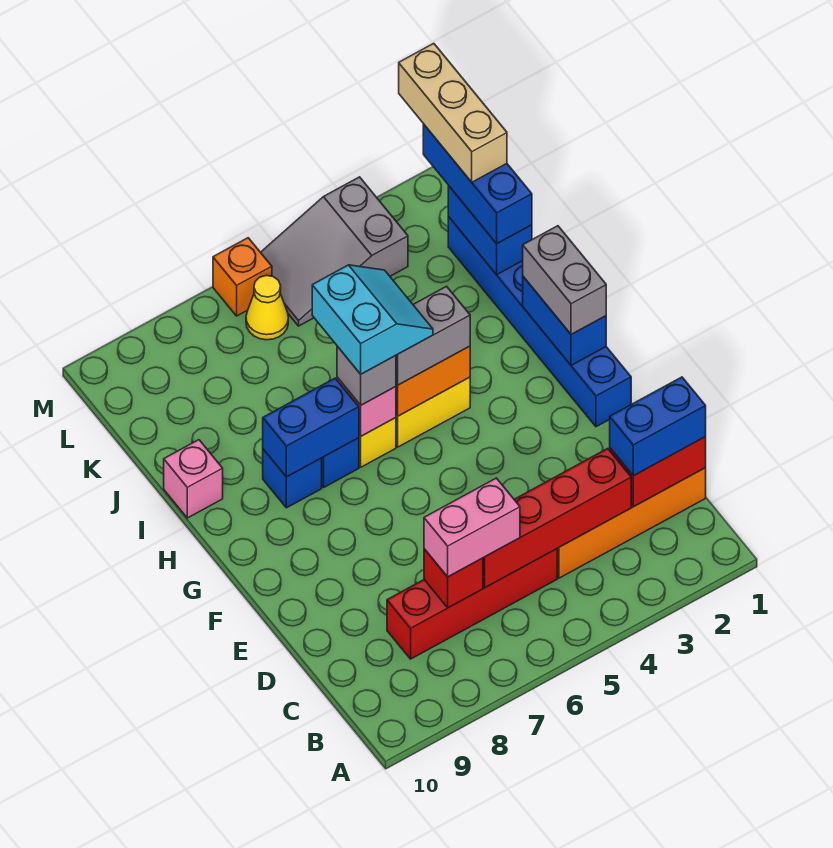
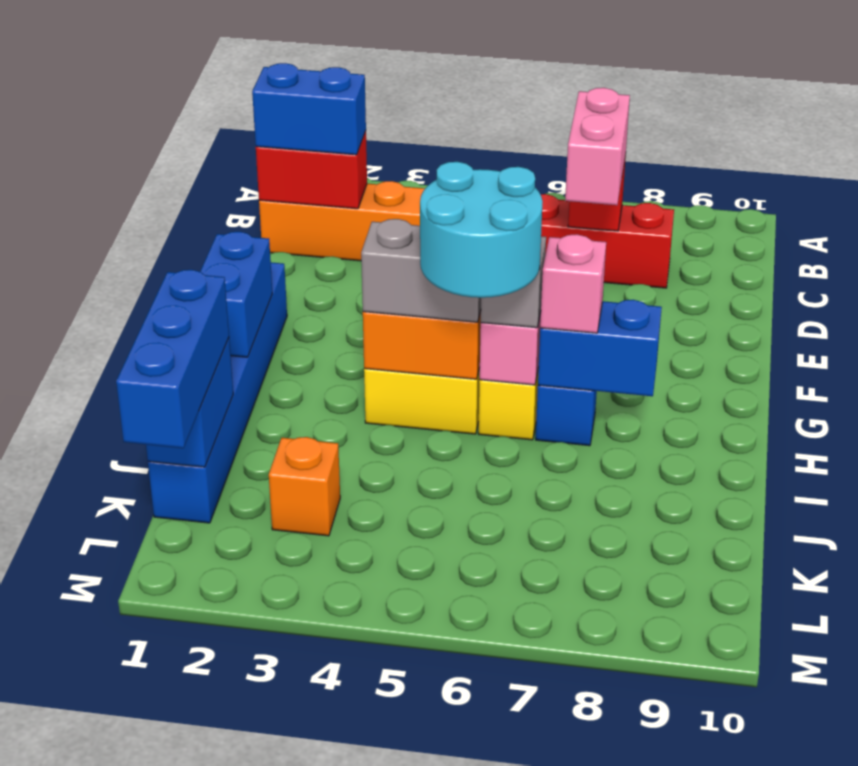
red brick C3:C6 level 2 -> none
pink brick C6:C7 level 3 -> pink brick C7:D7 level 3
grey brick G1:H1 level 3 -> none
cyan slope H5:I6 level 4 top 6 -> cyan round brick H5:I6 level 4
blue brick H8 level 1 -> none
pink brick I10 level 1 -> pink brick H7 level 3
tan brick K1:M1 level 4 -> none
grey slope L3:M5 level 1 top 3 -> none
yellow cone L6 level 1 -> none
orange brick M6 level 1 -> orange brick K3 level 1

